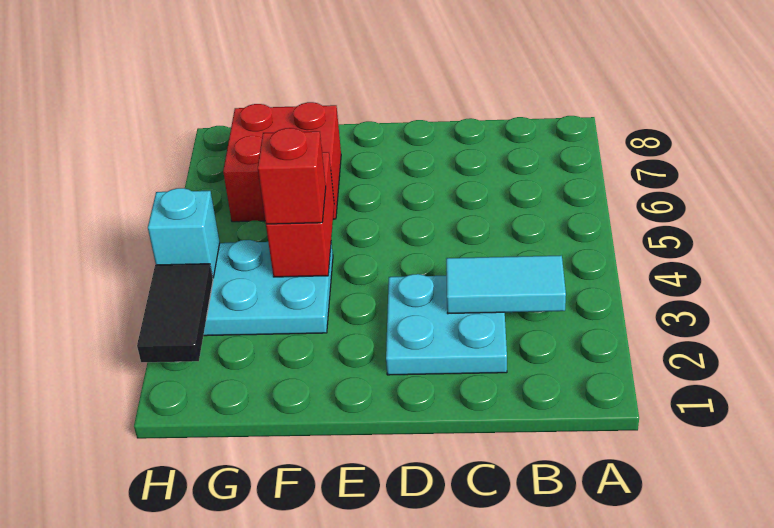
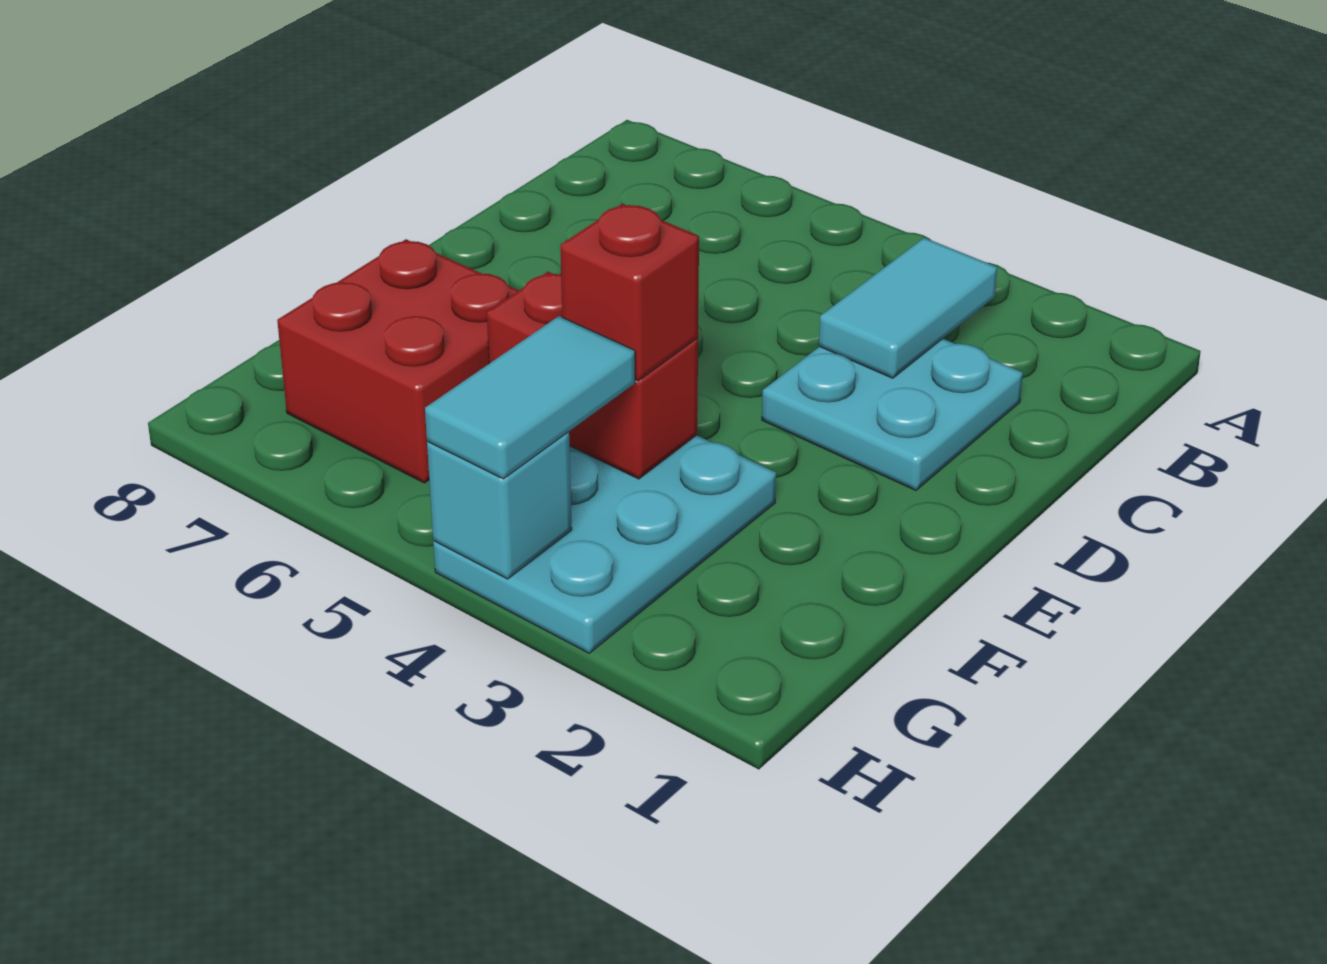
none -> cyan tile G4:H4 level 3
black tile H2:H3 level 2 -> none

